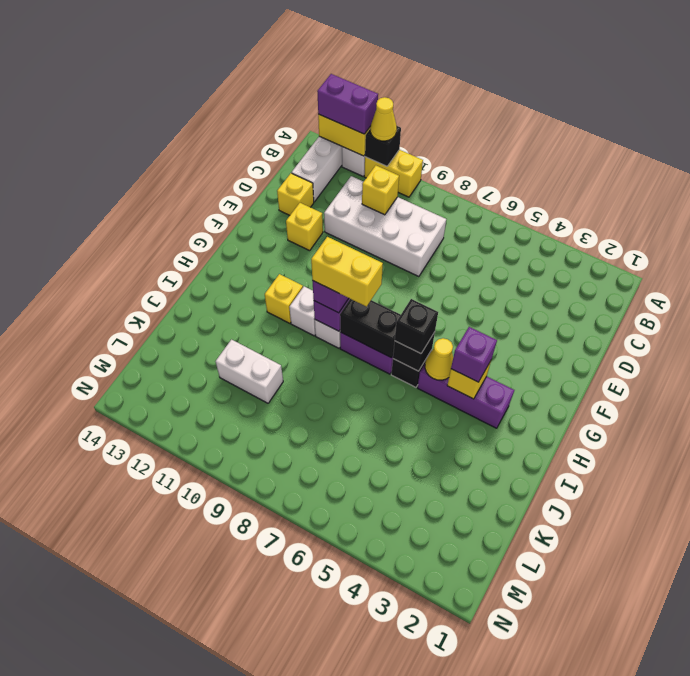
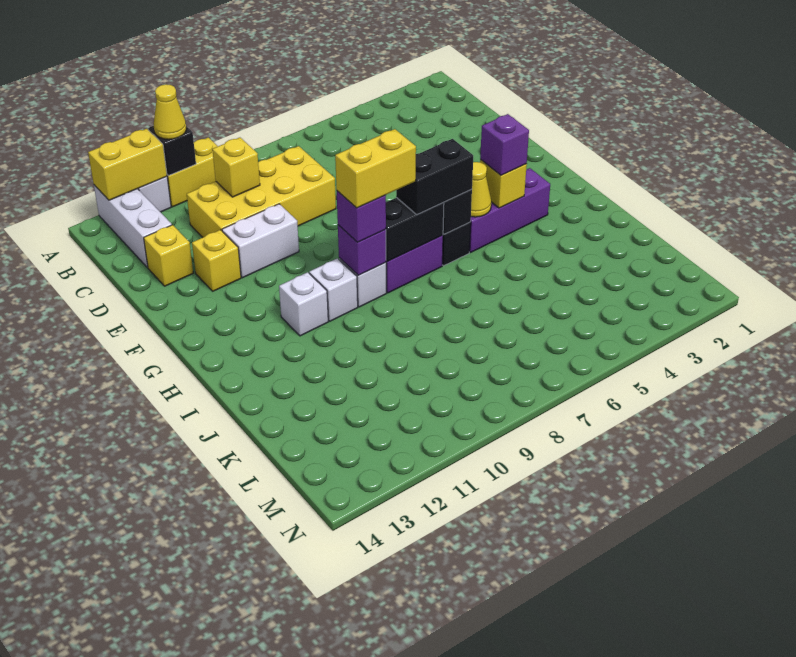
purple brick A12:A13 level 3 -> none
white brick C8:D11 level 1 -> yellow brick C8:D11 level 1
black brick H6 level 3 -> black brick H6:H7 level 3
yellow brick H11 level 1 -> white brick H11 level 1
white brick K10:K11 level 1 -> white brick E10:E11 level 1

